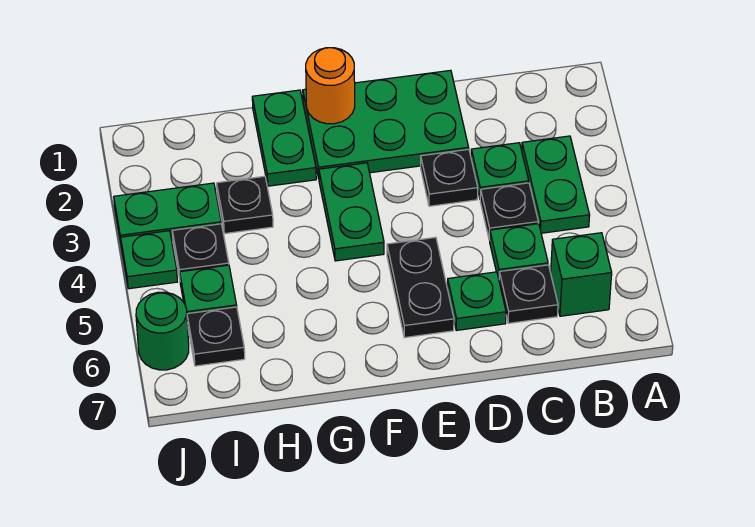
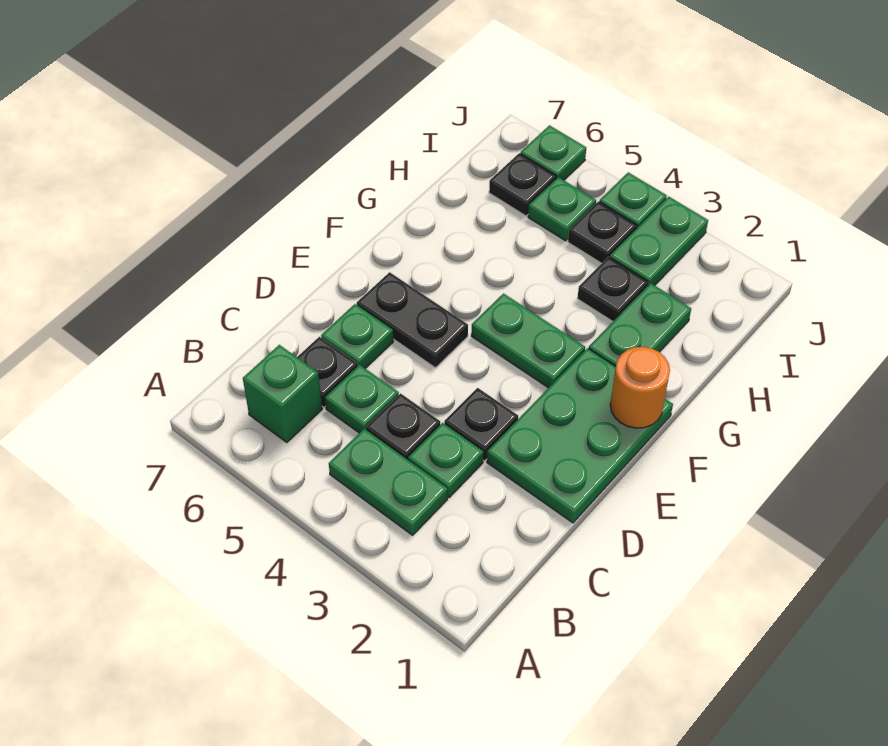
green plate G1:G2 level 1 -> green plate G2:H2 level 1
green round brick J6 level 1 -> green plate J6 level 1

